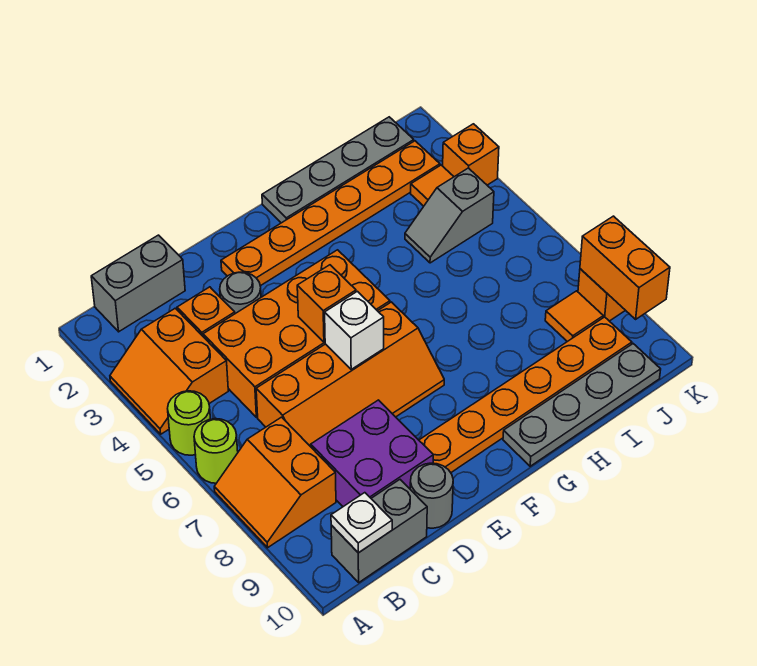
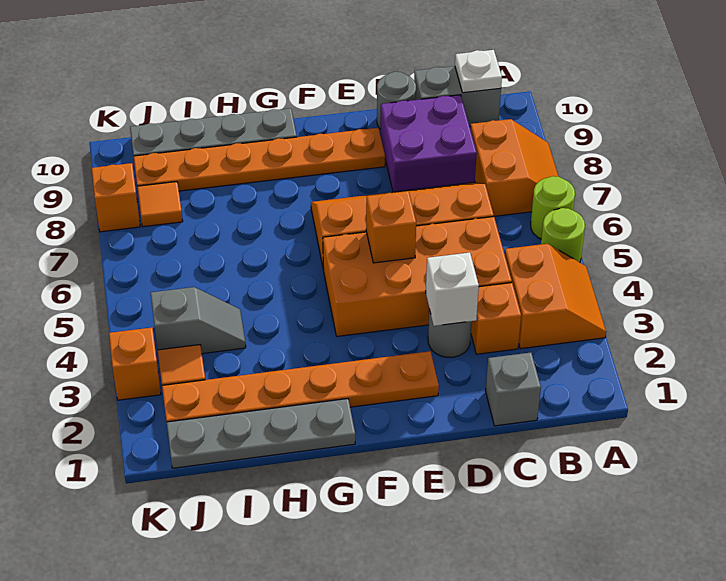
grey brick B1:C1 level 1 -> grey brick C1 level 1
white brick E6 level 2 -> white brick D3 level 2
orange brick K8:K9 level 2 -> none

